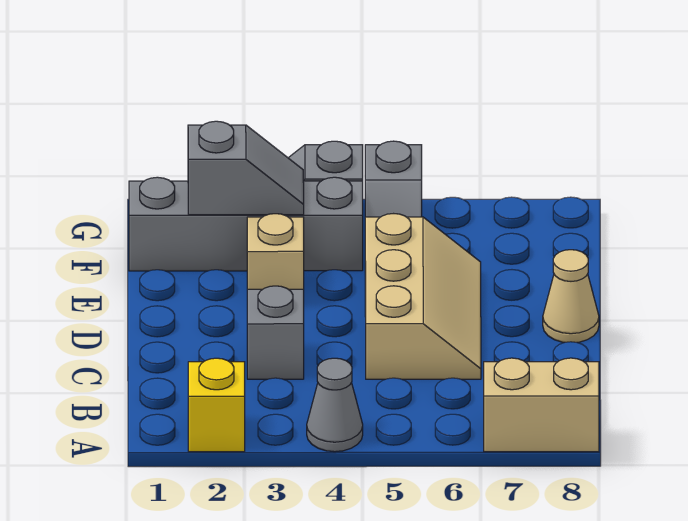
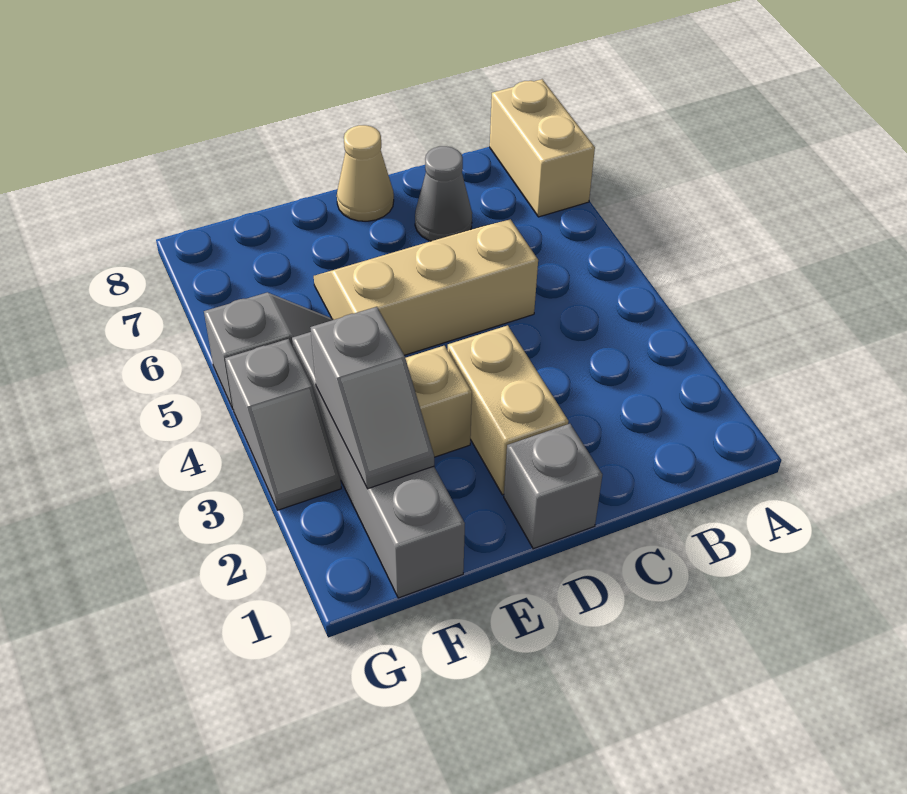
yellow brick A2 level 1 -> none
grey cone A4 level 1 -> grey cone C7 level 1
grey brick C3 level 1 -> grey brick D1 level 1
none -> tan brick D2:D3 level 1
grey slope F2:F3 level 2 top 2 -> grey slope F2:F3 level 2 top 3

